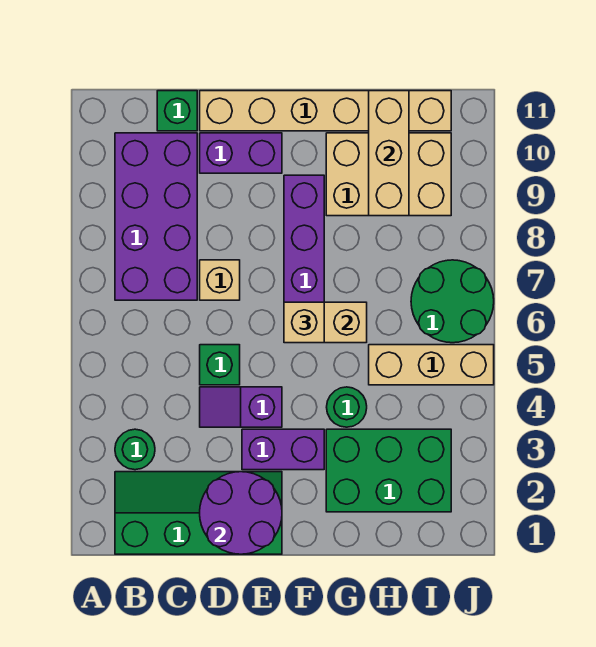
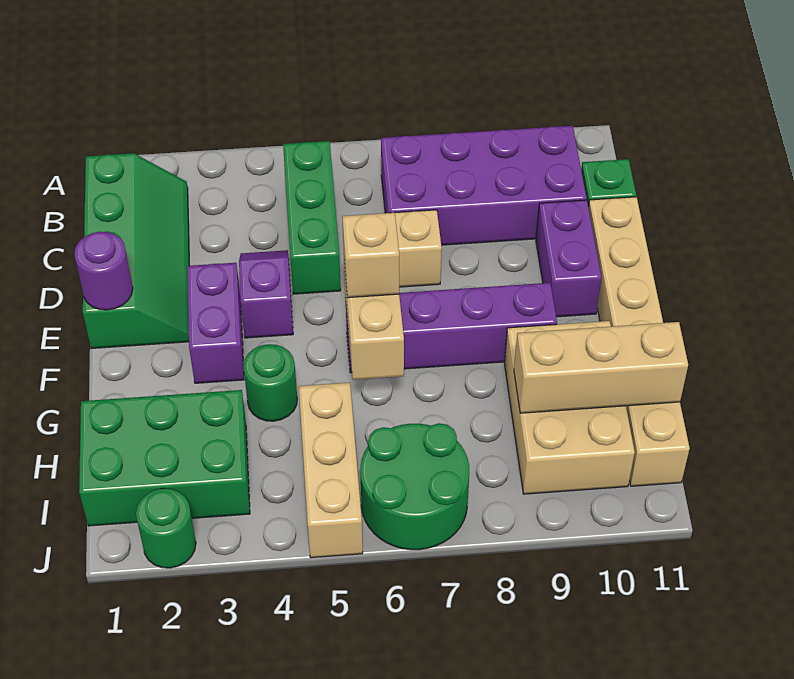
green round brick B3 level 1 -> green round brick J2 level 1
purple round brick D1:E2 level 2 -> purple round brick E1 level 2
green brick D5 level 1 -> green brick B5:D5 level 1
green brick G2:I3 level 1 -> green brick H1:I3 level 1

